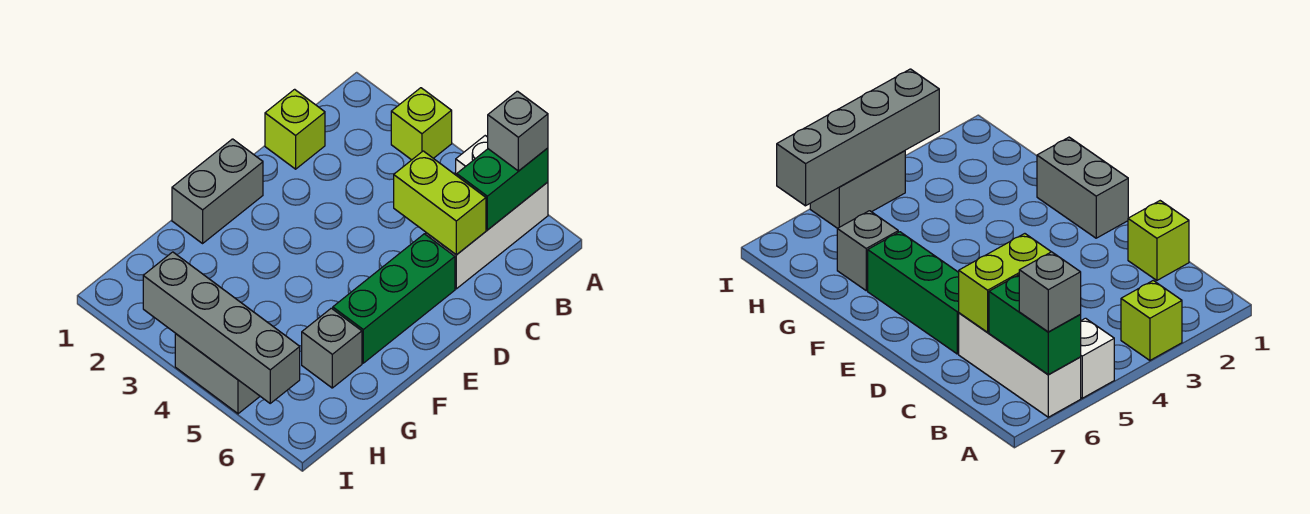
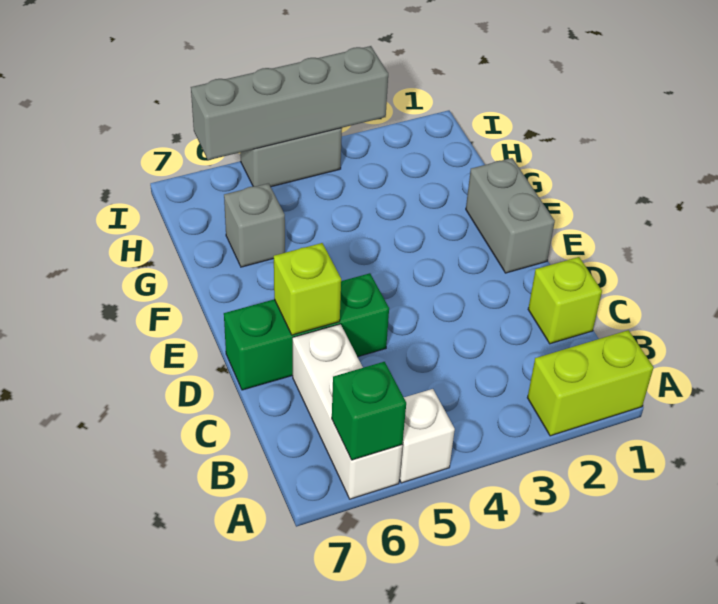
lime brick A3 level 1 -> lime brick D6 level 2
green brick A6:B6 level 2 -> green brick A6 level 2
grey brick A6 level 3 -> none
lime brick C5:C6 level 2 -> lime brick A1:A2 level 1
green brick D6:F6 level 1 -> green brick D5:D7 level 1

